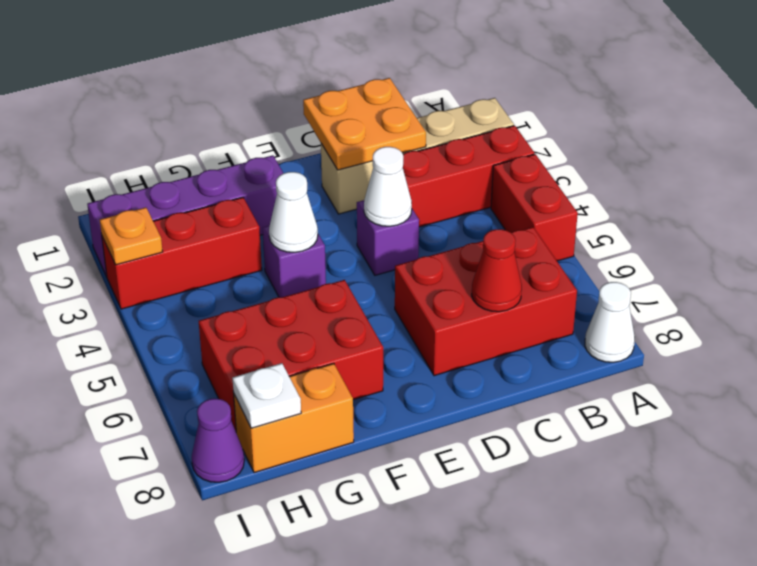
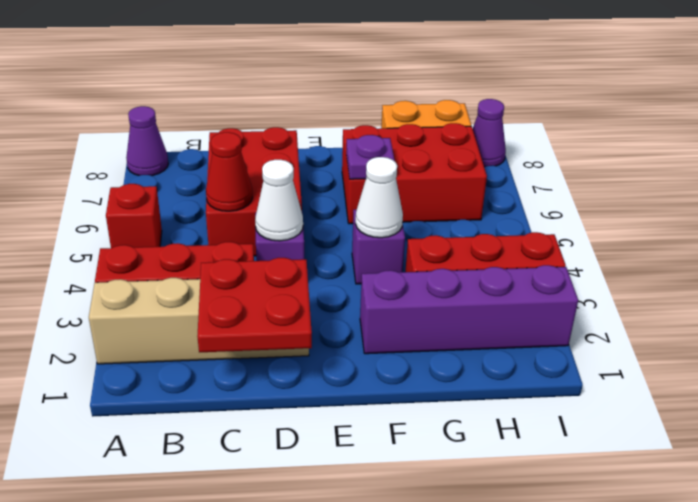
red brick A4:A5 level 1 -> red brick A5 level 1
white cone A8 level 1 -> purple cone A8 level 1
red brick B6:D7 level 1 -> red brick C5:D7 level 1
orange plate C1:D2 level 2 -> red plate C1:D2 level 2
red cone C7 level 2 -> red cone C5 level 2
none -> purple plate F6 level 2
white plate H8 level 2 -> none
orange plate I3 level 2 -> none

